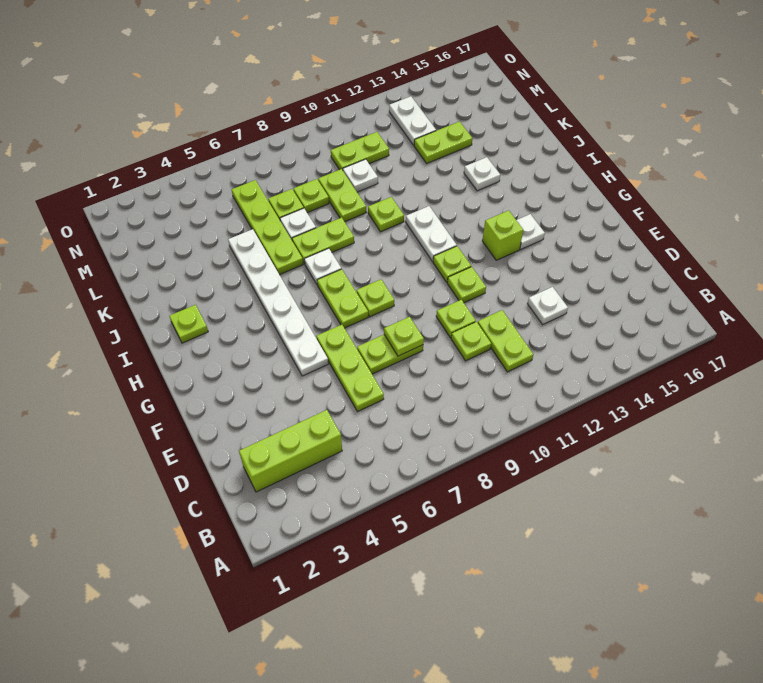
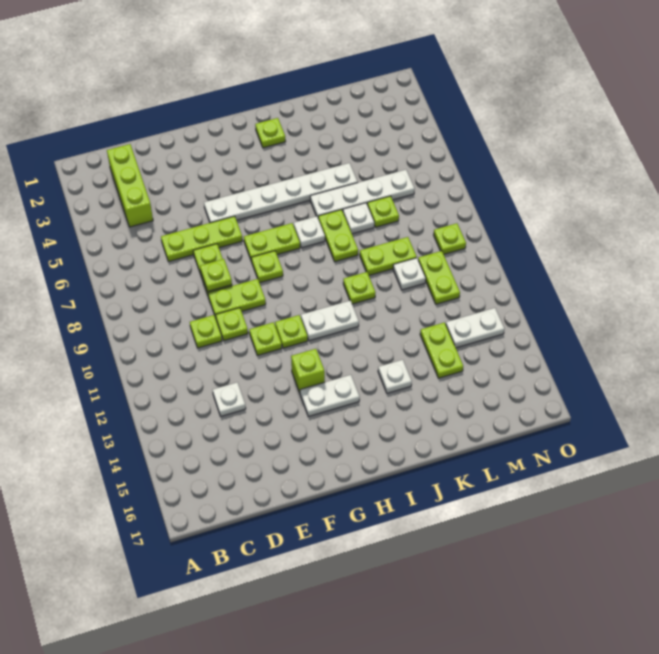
lime plate C11:D11 level 1 -> lime plate E9:F9 level 1
white plate G14 level 1 -> white plate G14:H14 level 1
lime plate J6:M6 level 1 -> white plate J6:M6 level 1
lime plate L8 level 1 -> lime plate N9 level 1

